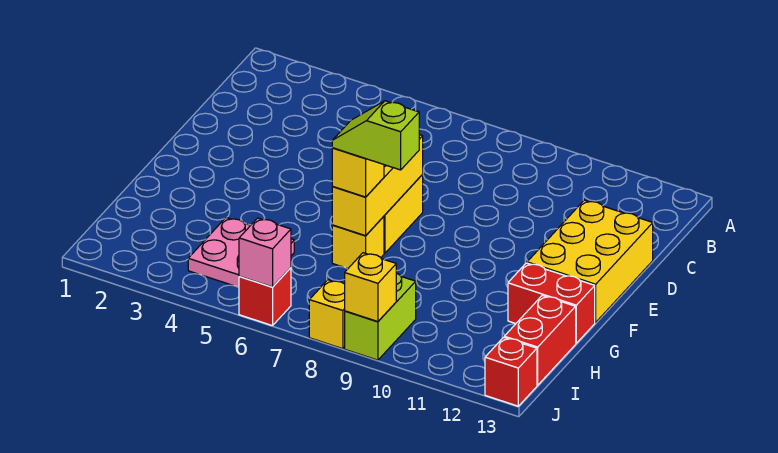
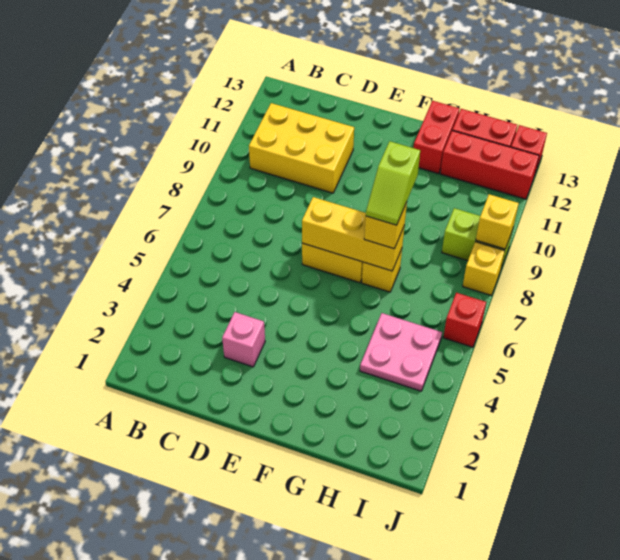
yellow brick D12:F13 level 1 -> yellow brick B10:D11 level 1
none -> red brick H12:J12 level 1
pink brick J6 level 2 -> pink brick D3 level 1

